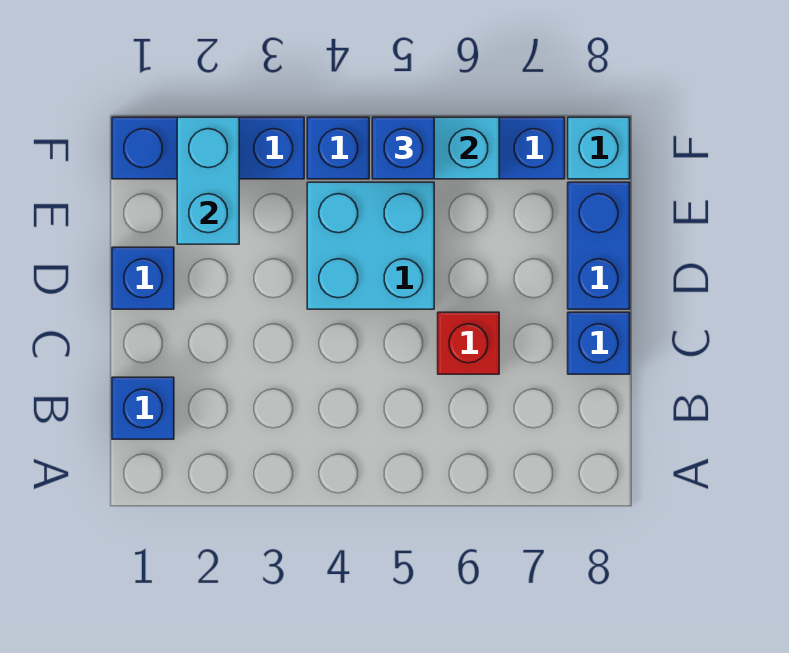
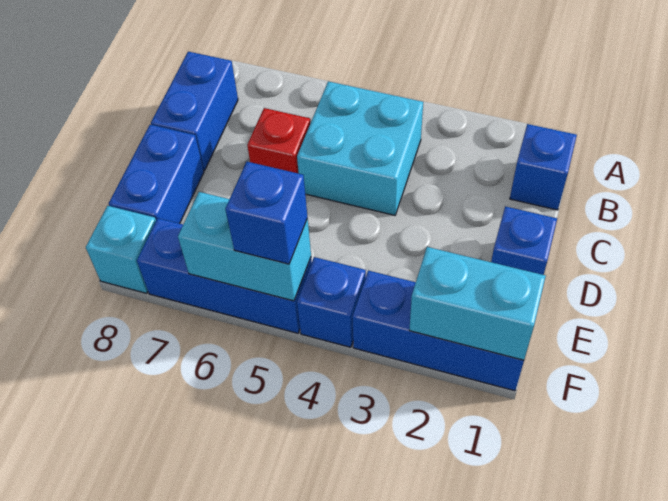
blue brick C8 level 1 -> blue brick B8:C8 level 1
cyan brick D4:E5 level 1 -> cyan brick B4:C5 level 1
cyan brick E2:F2 level 2 -> cyan brick F1:F2 level 2

